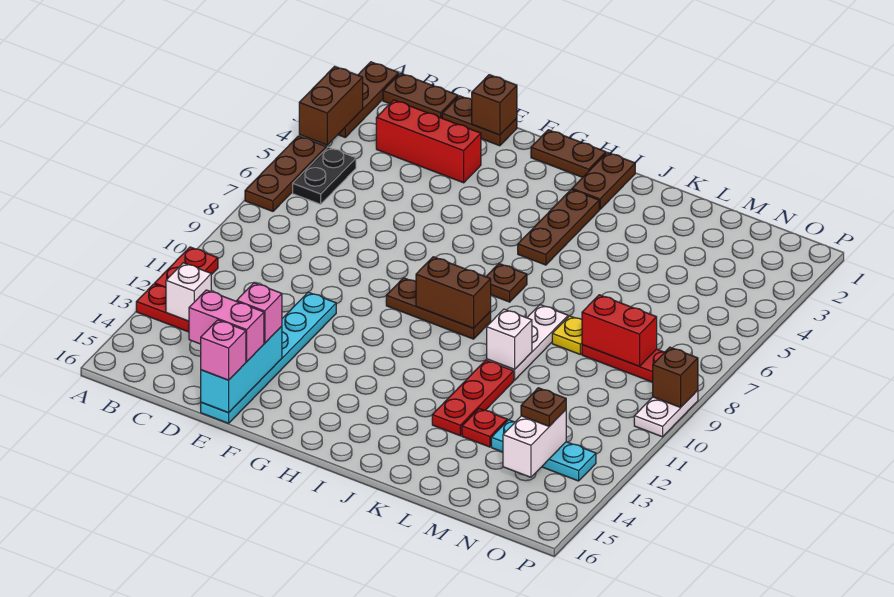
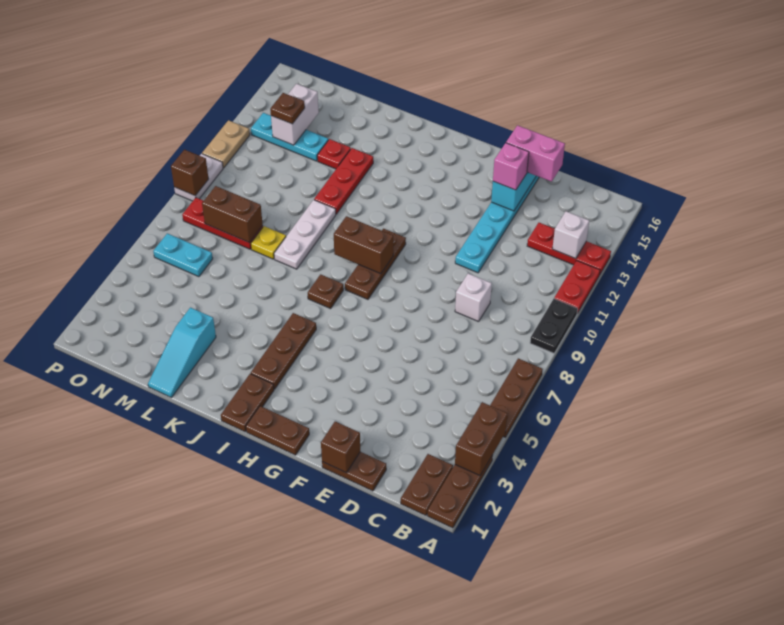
brown plate B1:C1 level 1 -> brown plate B1:B2 level 1
black plate B5:B6 level 1 -> black plate A9:A10 level 1
red brick C3:E3 level 1 -> none
pink brick E16 level 3 -> none
brown plate G9:I9 level 1 -> brown plate H8:H10 level 1
white brick K10 level 2 -> white brick D9 level 1
none -> cyan slope L1:L3 level 1 top 3
red brick M8:N8 level 2 -> brown brick M8:N8 level 2
none -> cyan plate N6:O6 level 1
none -> tan plate P11:P12 level 1

